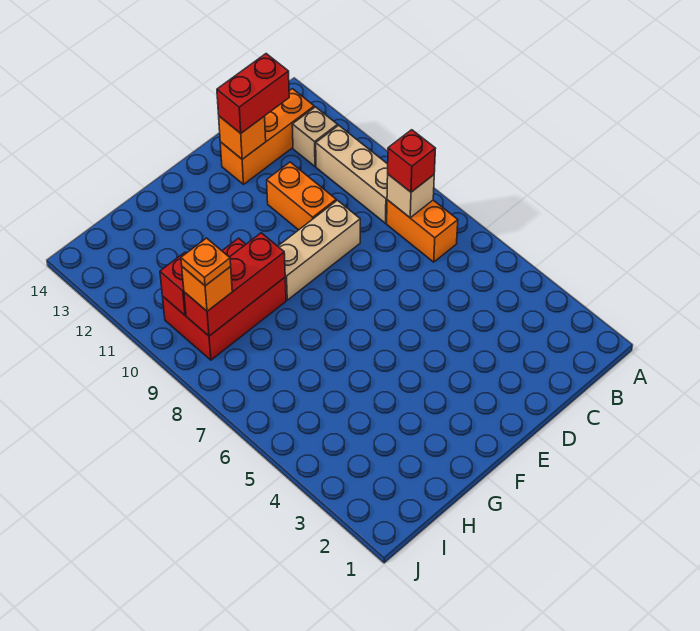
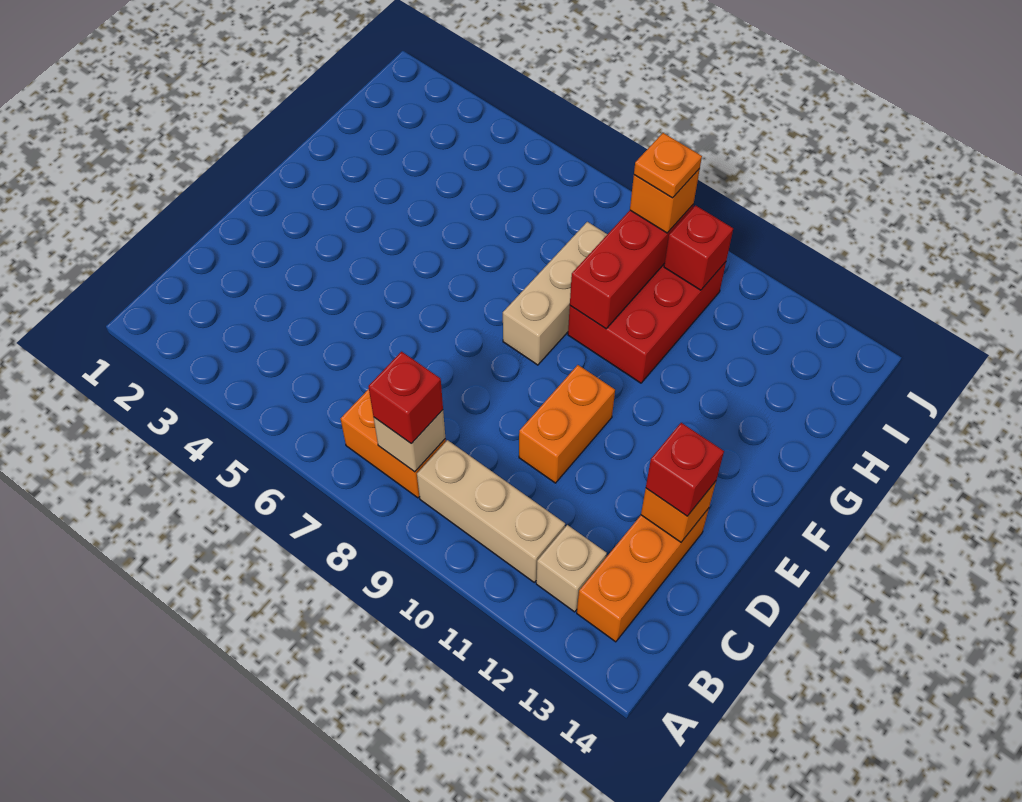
red brick C13:D13 level 3 -> red brick D13 level 3
tan brick D9:F9 level 1 -> tan brick F8:H8 level 1
orange brick D10:D11 level 1 -> orange brick D10:E10 level 1

